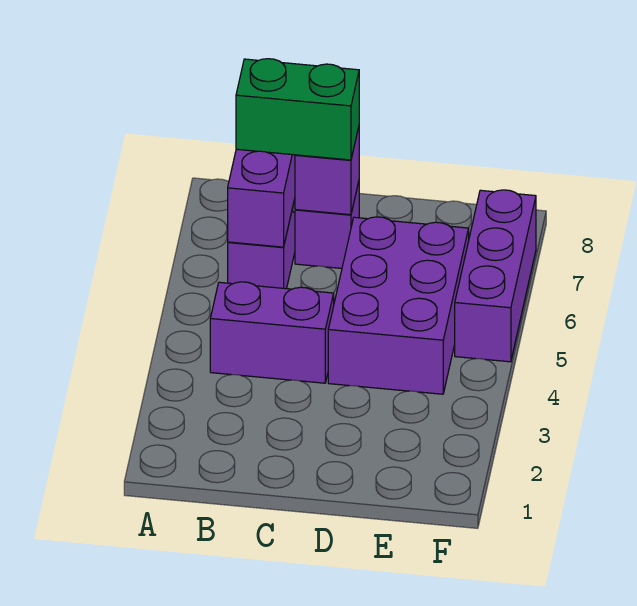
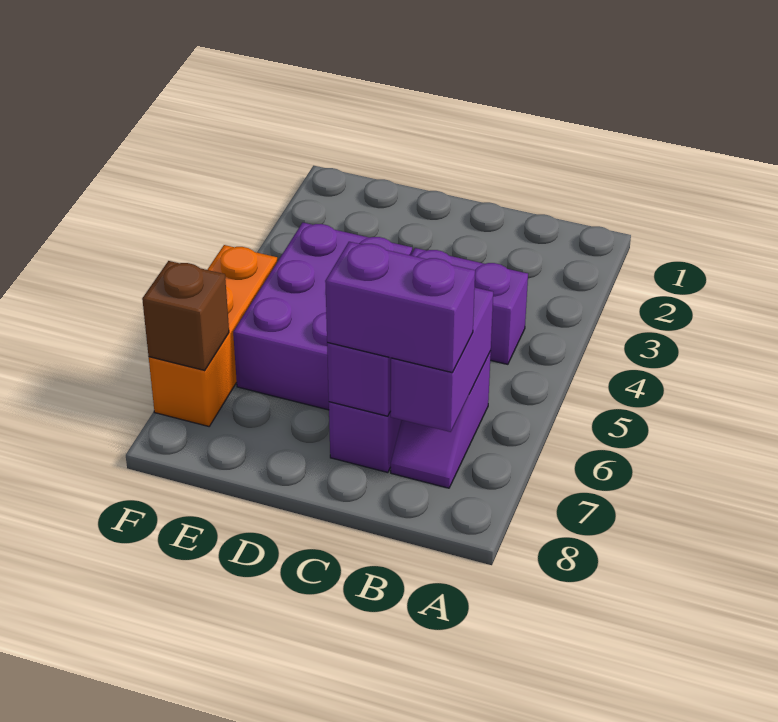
green brick B7:C7 level 3 -> purple brick B7:C7 level 3
purple brick F5:F7 level 1 -> orange brick F5:F7 level 1
none -> brown brick F7 level 2

